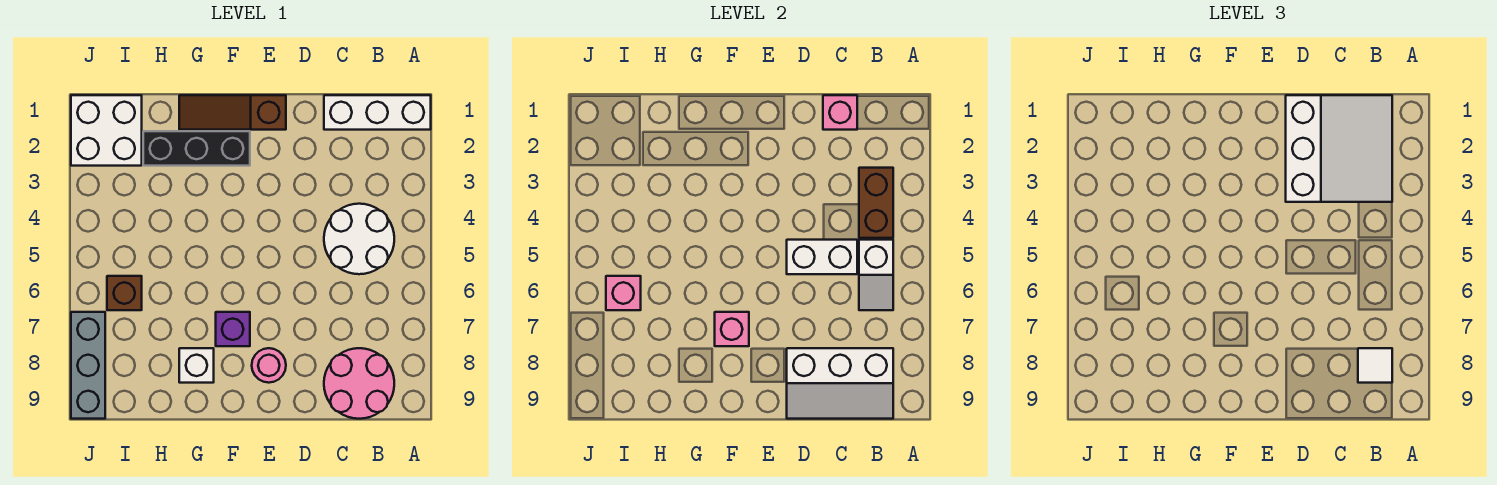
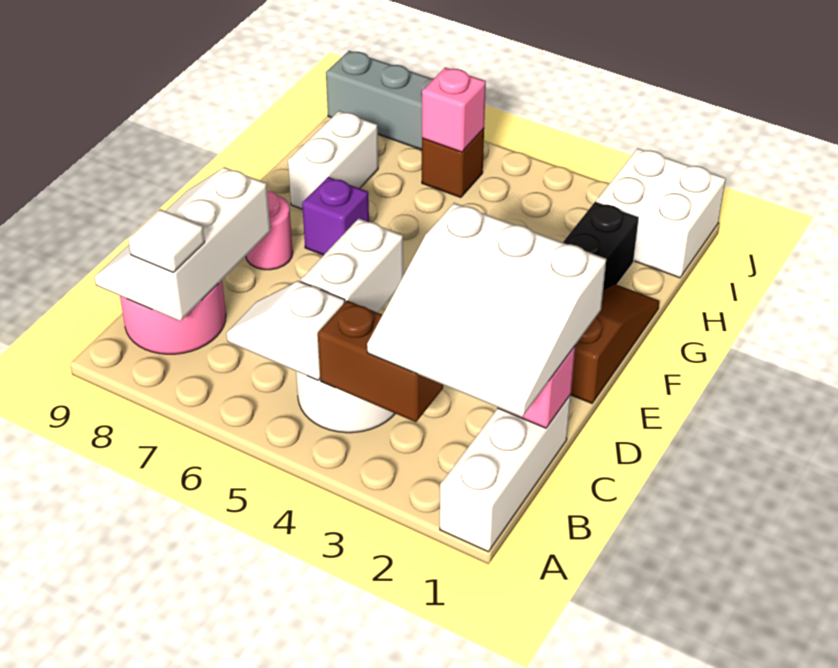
pink brick F7 level 2 -> none
white brick G8 level 1 -> white brick G8:H8 level 1

